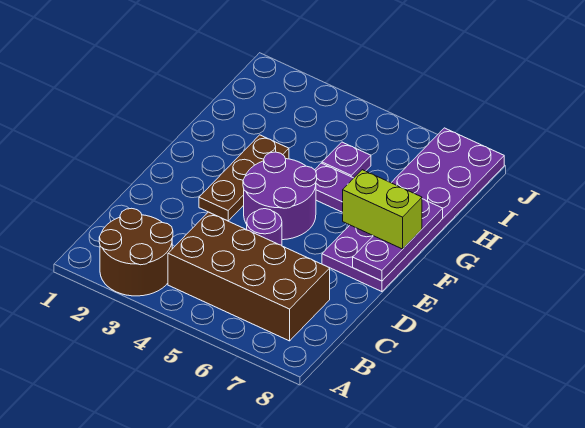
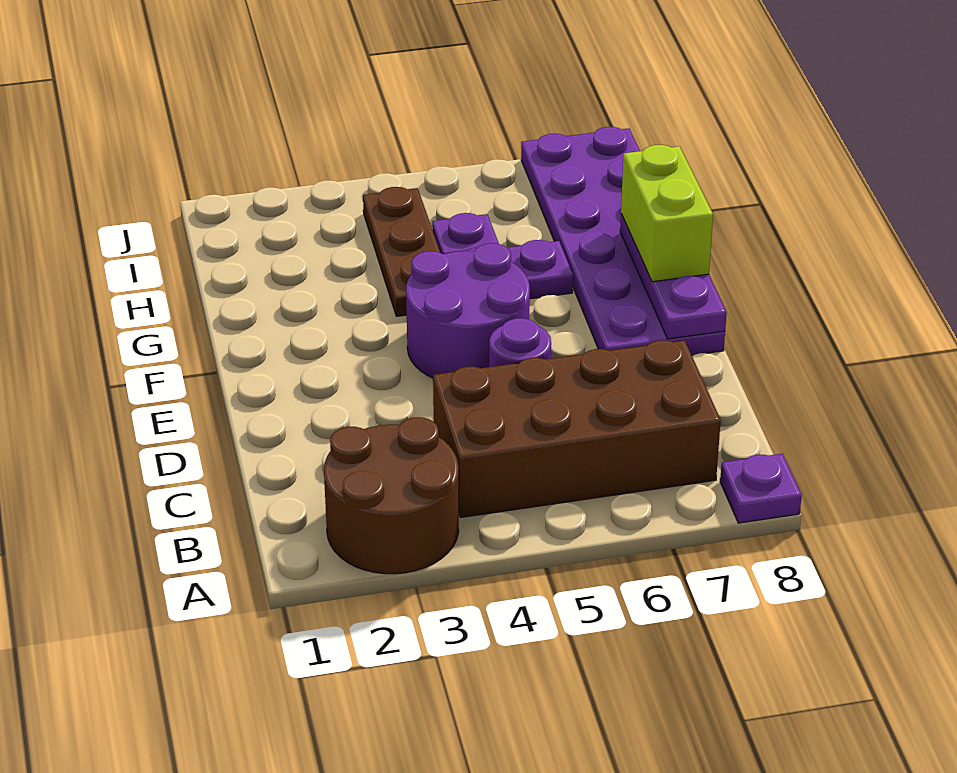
none -> purple plate A8 level 1
brown plate E3:G3 level 1 -> brown plate G4:I4 level 1
lime brick F7:F8 level 3 -> lime brick F8:G8 level 3

